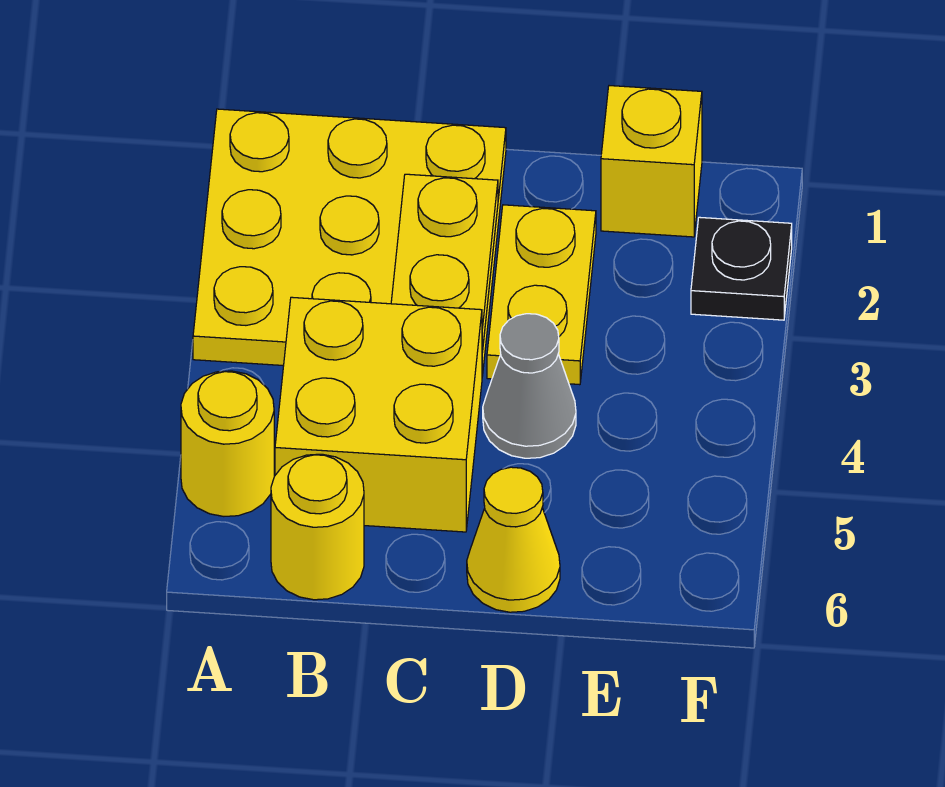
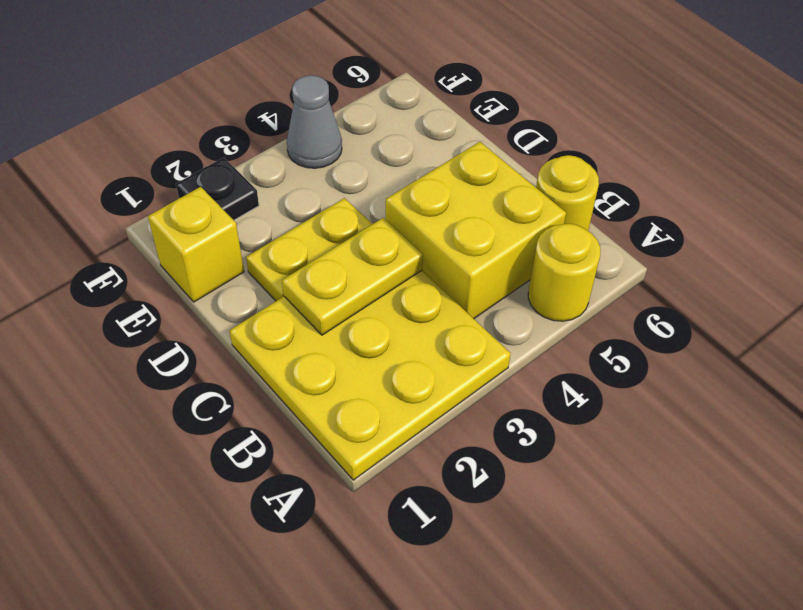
grey cone D4 level 1 -> grey cone F4 level 1
yellow cone D6 level 1 -> none

